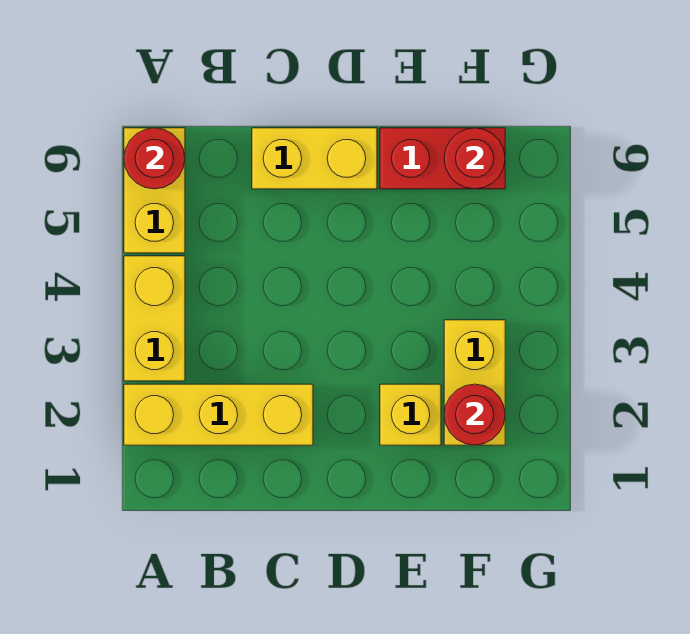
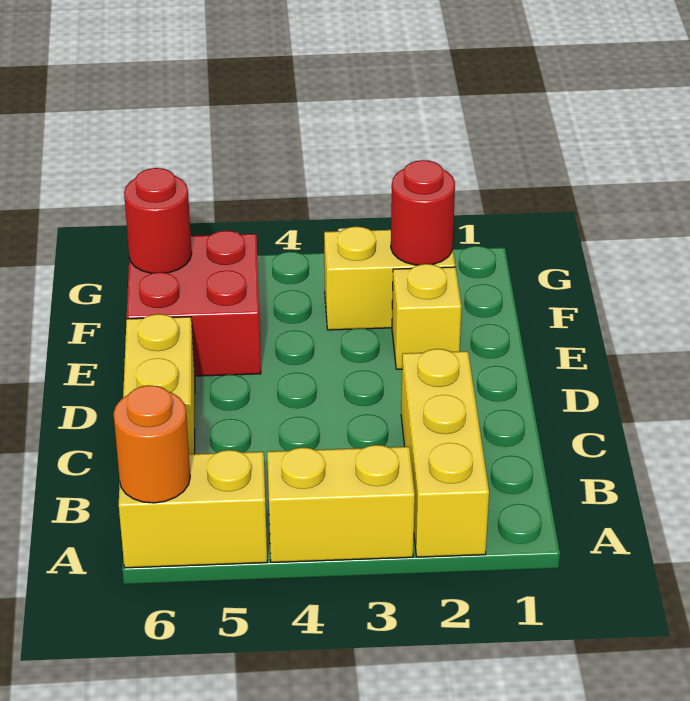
red round brick A6 level 2 -> orange round brick A6 level 2
red brick E6:F6 level 1 -> red brick E5:F6 level 1

